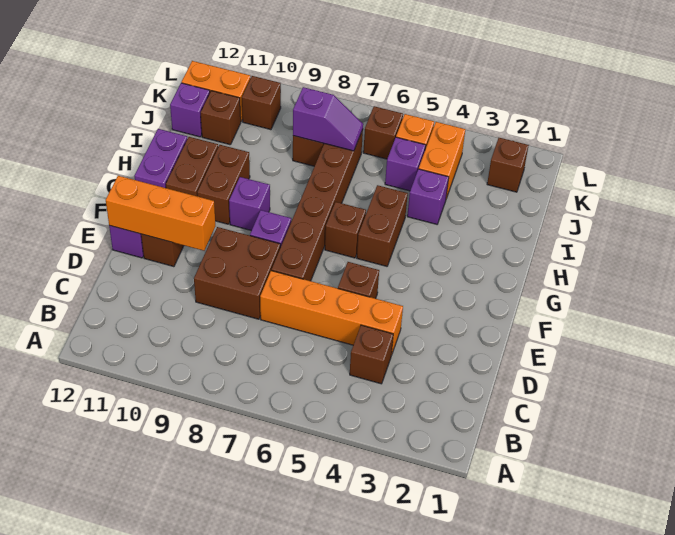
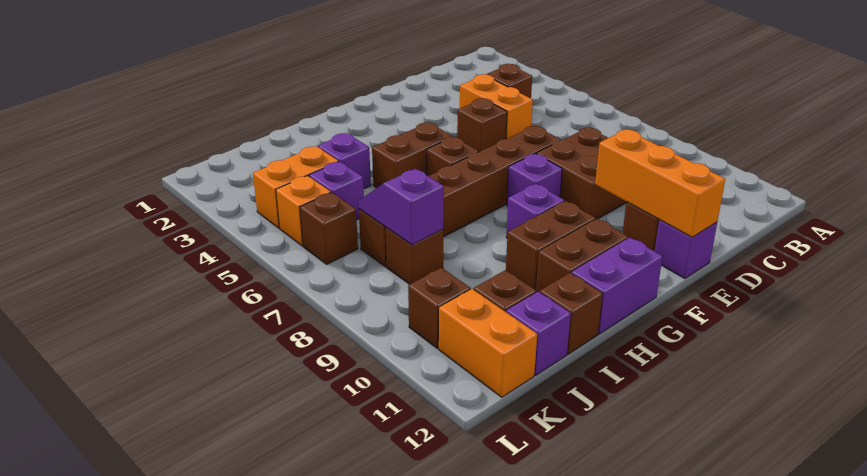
orange brick D4:D7 level 1 -> orange brick D4:D5 level 1
brown brick K2 level 1 -> brown brick I12 level 1

